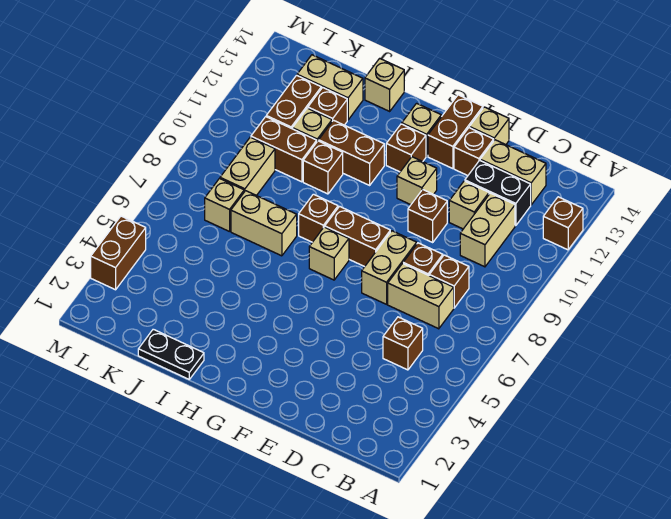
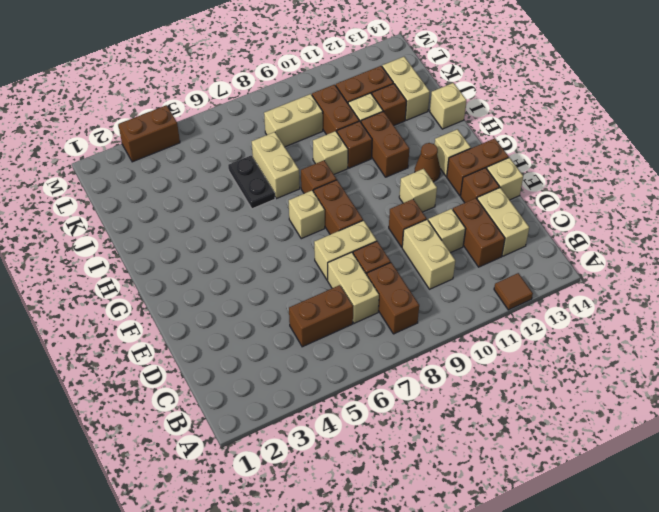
brown brick A12 level 1 -> brown tile A12 level 1
brown brick C5 level 1 -> brown brick C5:C6 level 1
brown brick C8 level 1 -> brown brick B8:C8 level 1
tan brick C10:C11 level 1 -> tan brick C10:D10 level 1
black brick C12:D12 level 1 -> brown brick C12:D12 level 1
brown brick G12 level 1 -> brown cone G12 level 1
black plate I1:J1 level 1 -> black plate I6:J6 level 1
tan brick K7 level 1 -> tan brick I9 level 1

